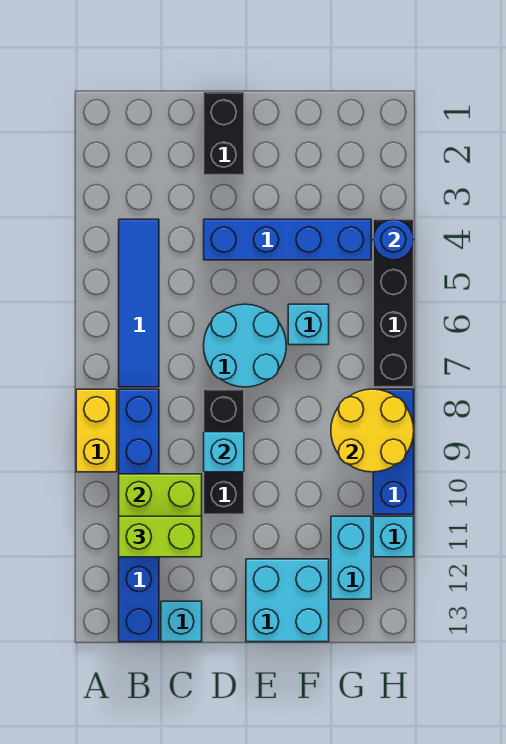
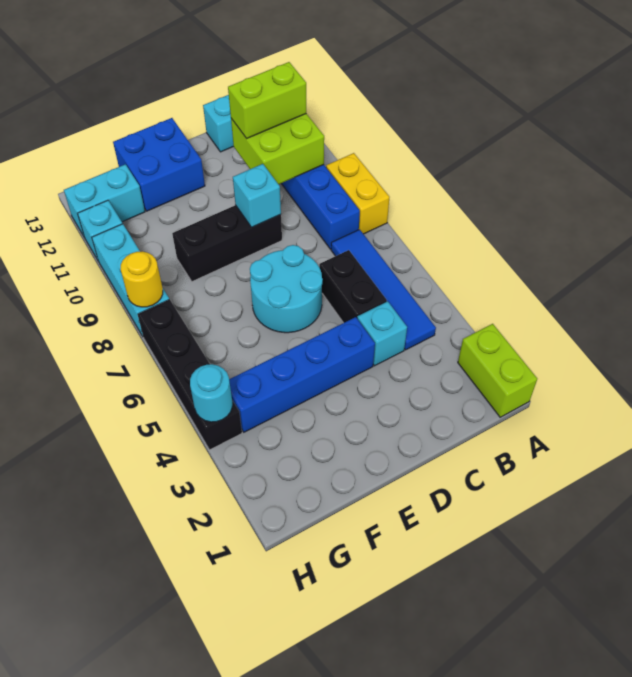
none -> lime brick A1:A2 level 1
black brick D1:D2 level 1 -> black brick C5:C6 level 1
black brick D8:D10 level 1 -> black brick D9:F9 level 1
cyan brick E12:F13 level 1 -> blue brick E12:F13 level 1
cyan brick F6 level 1 -> cyan brick C4 level 1
yellow round brick G8:H9 level 2 -> yellow round brick H8 level 2
cyan brick G11:G12 level 1 -> cyan brick G12:H12 level 1
blue round brick H4 level 2 -> cyan round brick H4 level 2
blue brick H8:H10 level 1 -> cyan brick H8:H10 level 1

